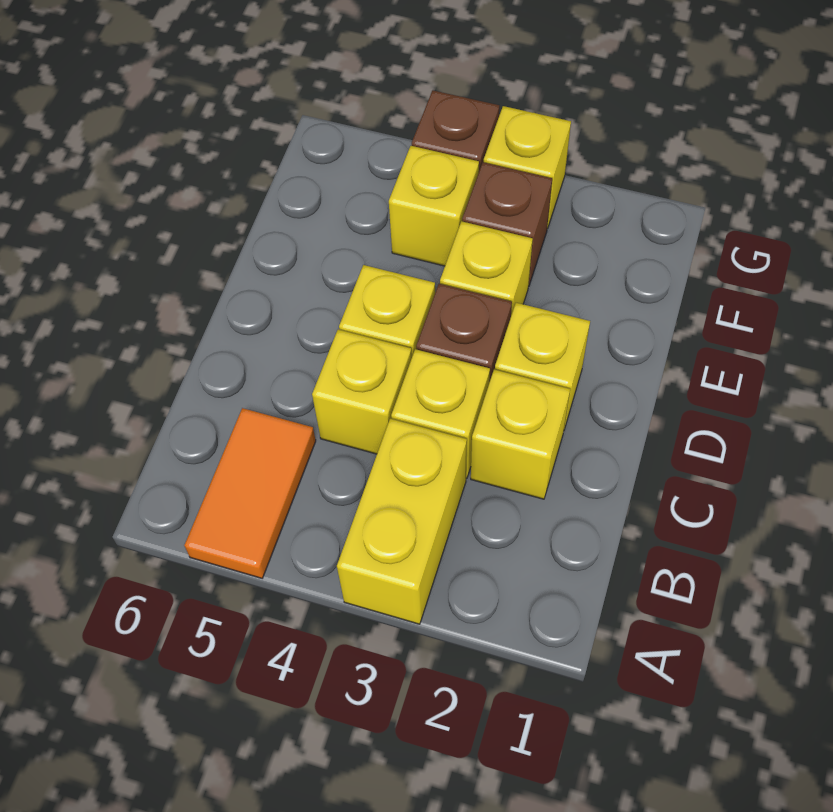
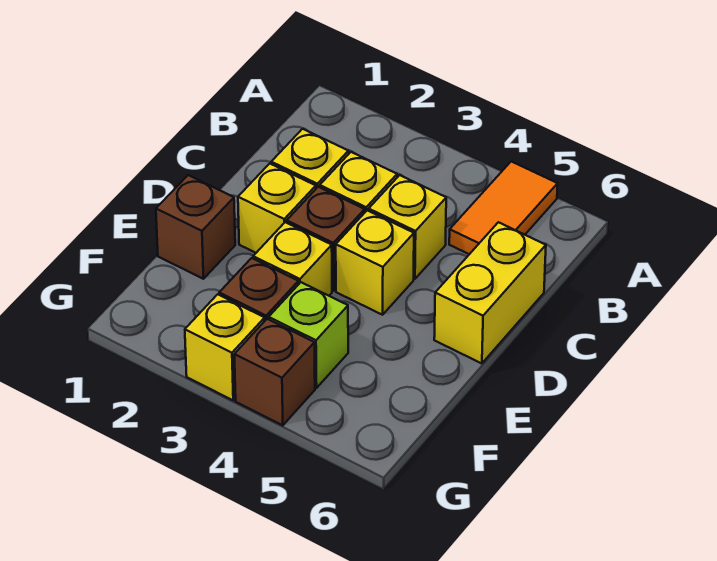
yellow brick A3:B3 level 1 -> yellow brick C6:D6 level 1
none -> brown brick E1 level 1
yellow brick F4 level 1 -> lime brick F4 level 1

